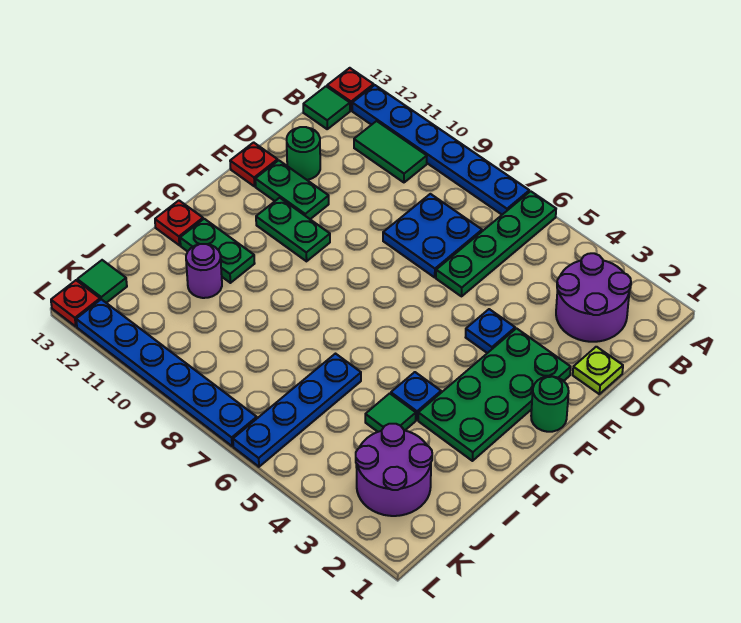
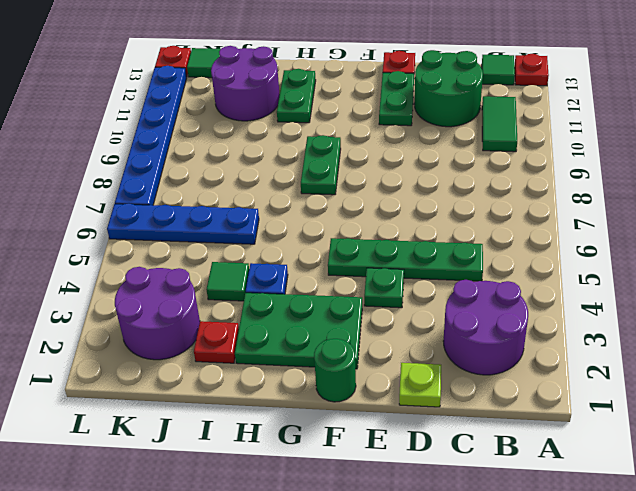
green plate A6:D6 level 1 -> green plate C5:F5 level 1
blue plate A7:A12 level 1 -> none
blue plate C7:D8 level 1 -> none
green round brick D12 level 1 -> green round brick C11:D12 level 1
green plate E2:H3 level 1 -> green plate F2:H3 level 1
blue plate E4 level 1 -> green plate E4 level 1
green plate F10:F11 level 1 -> green plate G8:G9 level 1
red plate H13 level 1 -> red plate I2 level 1
purple round brick I11 level 1 -> purple round brick I11:J12 level 1

